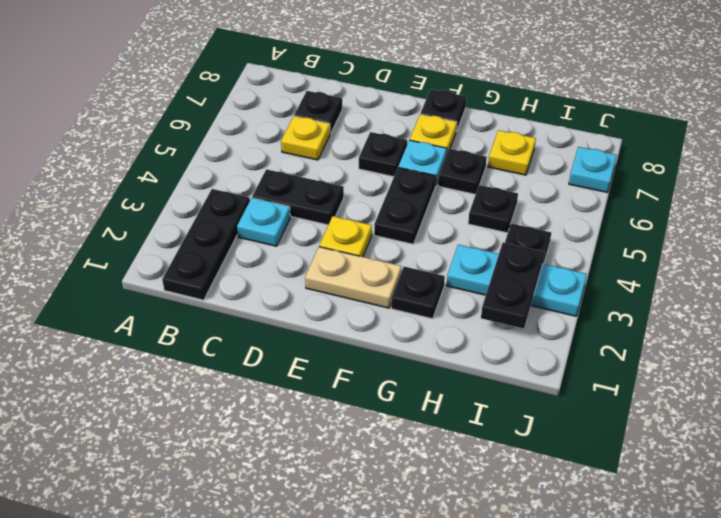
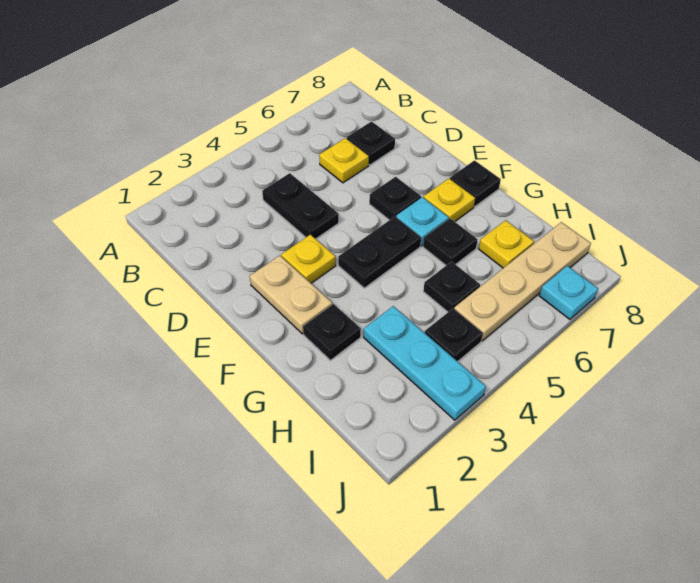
black plate B1:B3 level 1 -> none
cyan plate C3 level 1 -> none
black plate I2:I3 level 2 -> none
none -> tan plate I5:I8 level 1

